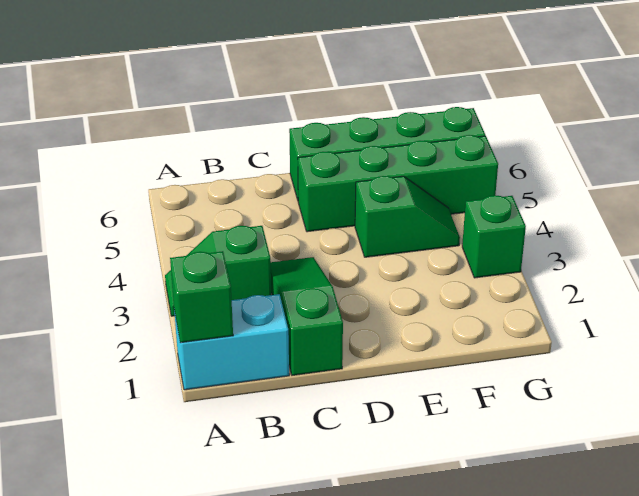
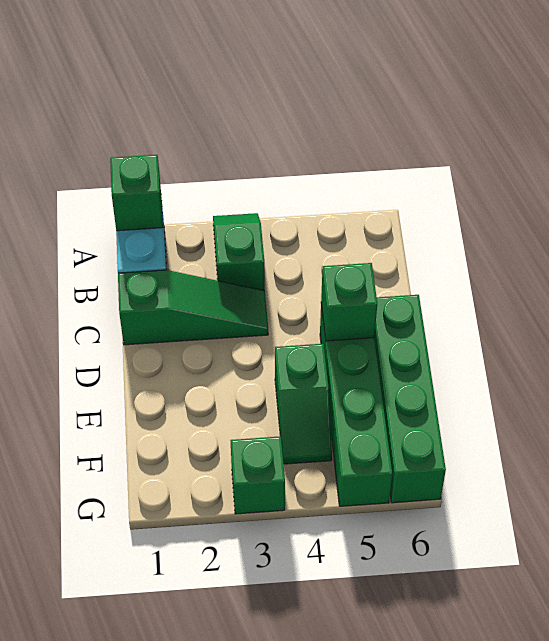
none -> green brick D5 level 2

